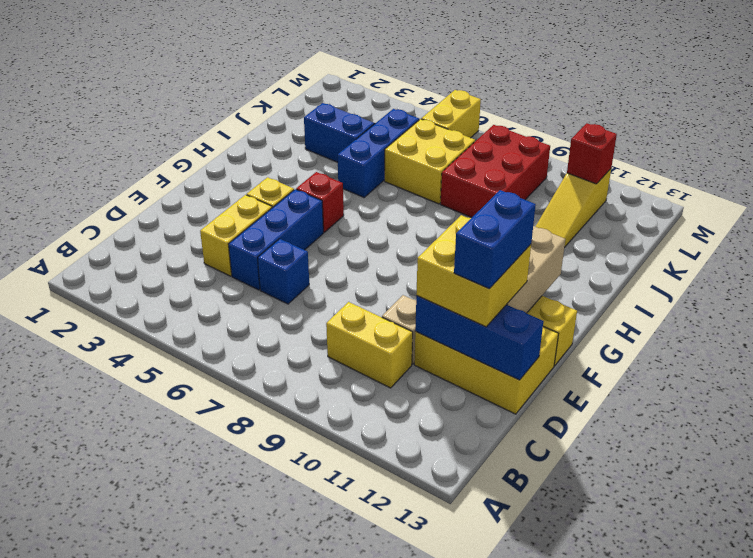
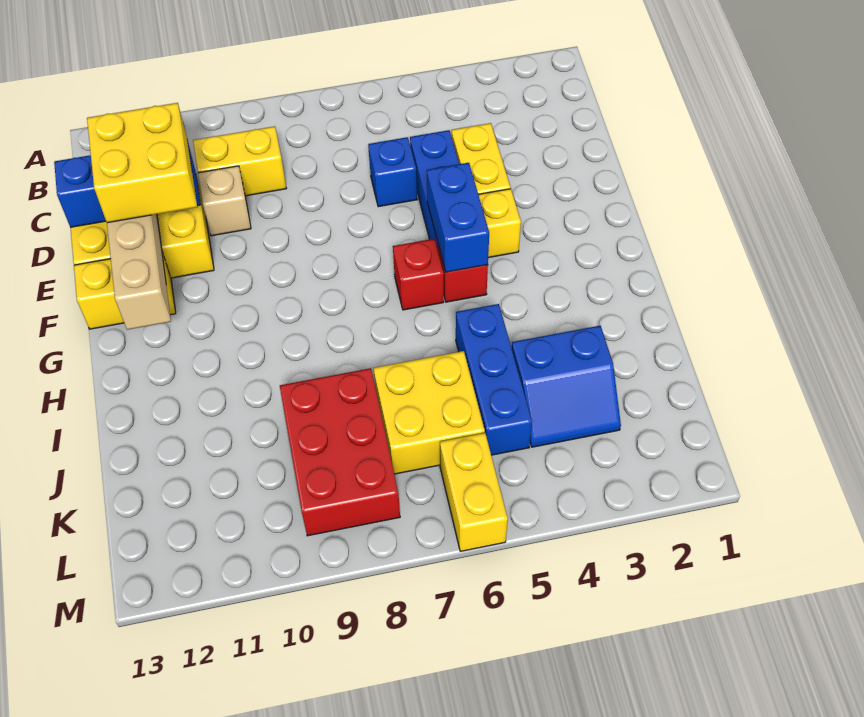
blue brick D12:E12 level 4 -> blue brick F5:G5 level 2
yellow slope J11:L11 level 1 top L -> none
red brick L11 level 2 -> red brick G6 level 1

